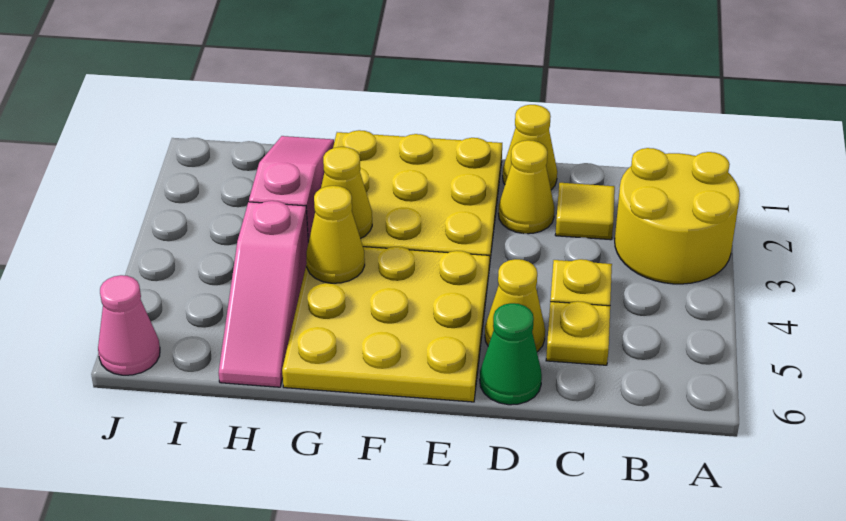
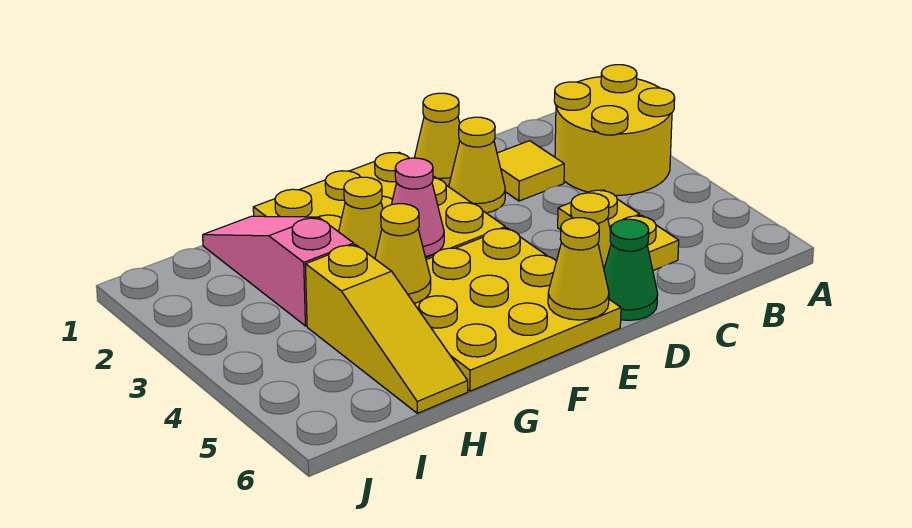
none -> yellow cone E6 level 2
pink slope H4:H6 level 1 top 4 -> yellow slope H4:H6 level 1 top 4
pink cone J6 level 1 -> pink cone F3 level 2

